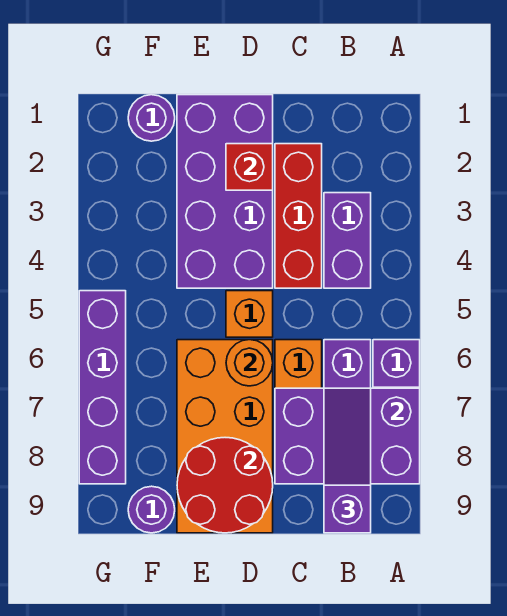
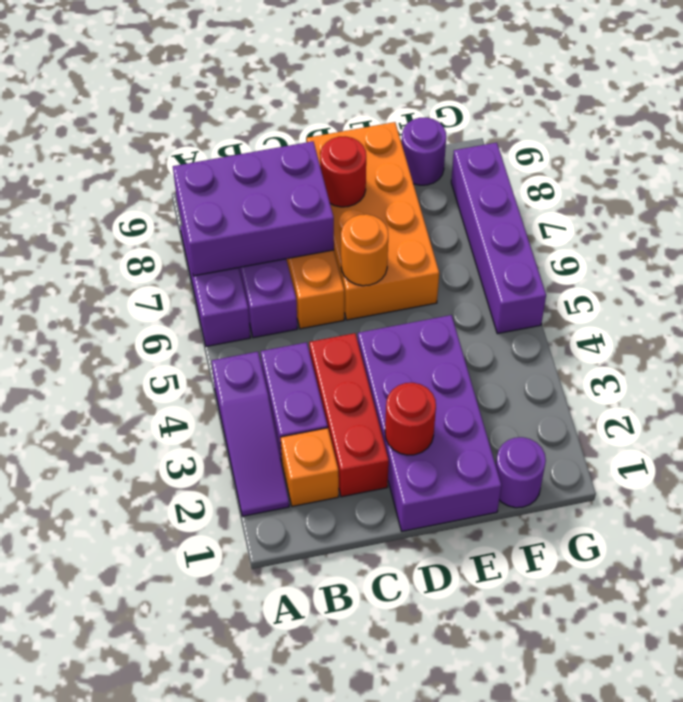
purple slope B7:B9 level 3 top 9 -> purple slope A2:A4 level 1 top 4
red brick D2 level 2 -> red round brick D2 level 2
orange brick D5 level 1 -> orange brick B2 level 1
red round brick D8:E9 level 2 -> red round brick D8 level 2

